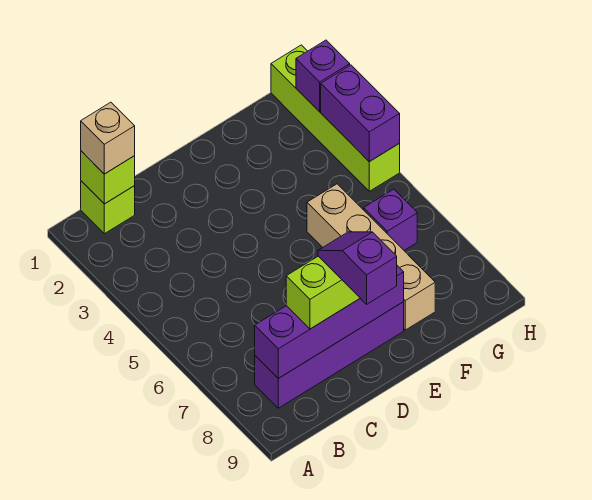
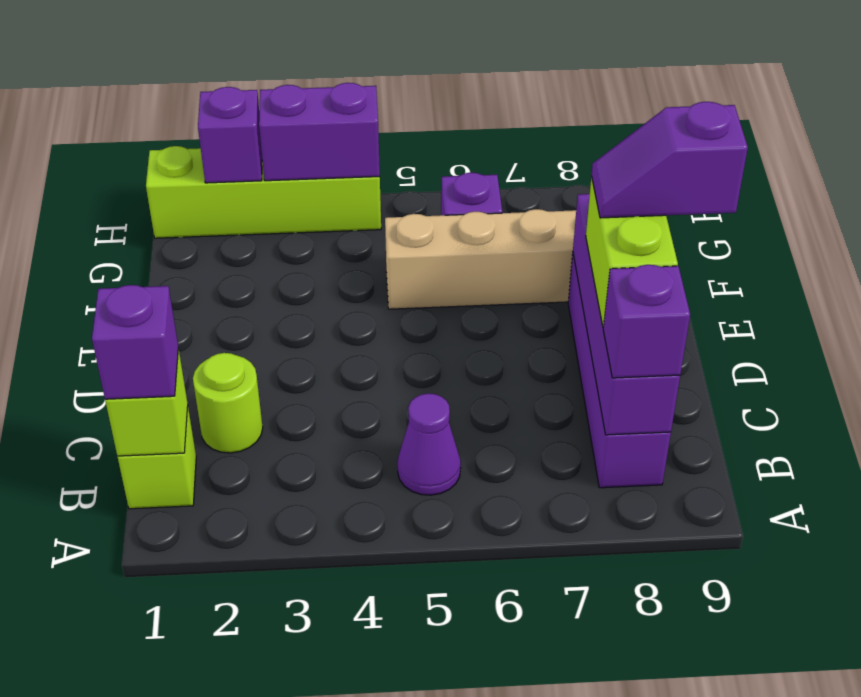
tan brick B1 level 3 -> purple brick B1 level 3
none -> purple cone B5 level 1
none -> purple brick B8 level 3
none -> lime round brick C2 level 1

